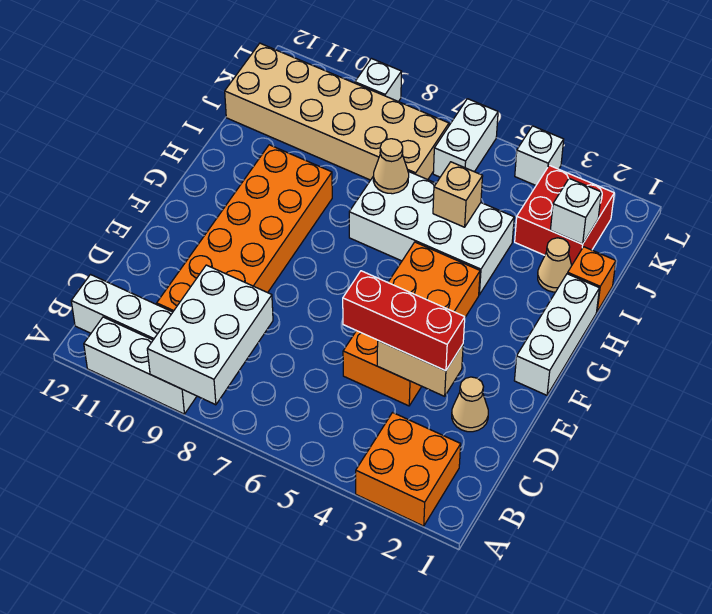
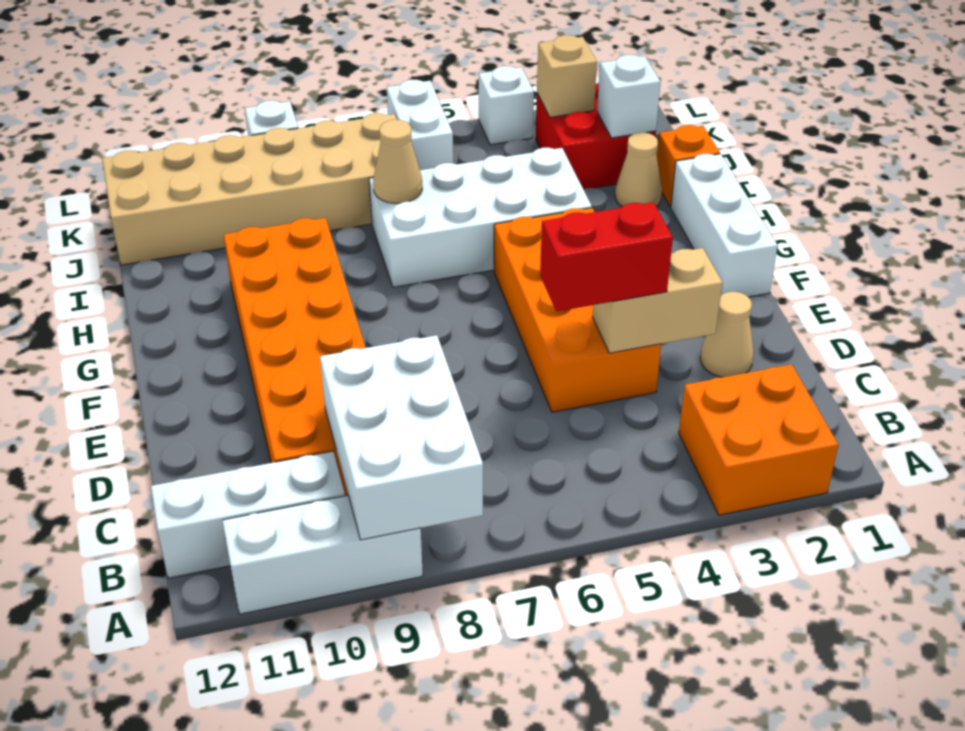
red brick D3:D5 level 3 -> red brick D4:D5 level 3
tan brick I5 level 2 -> tan brick K3 level 2

